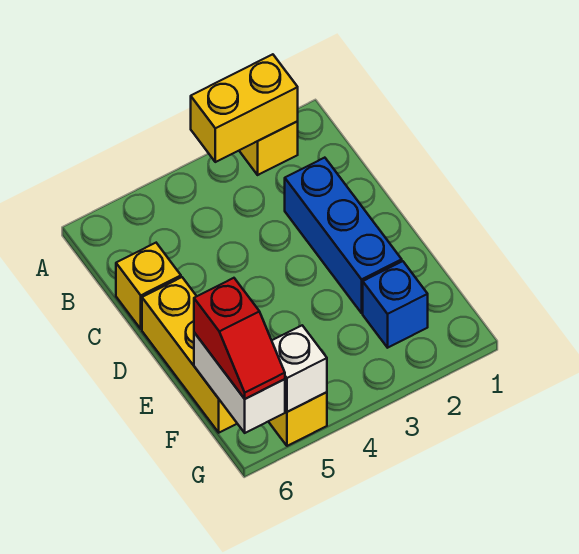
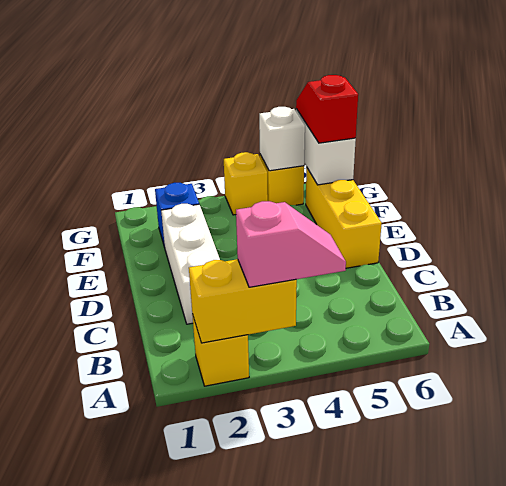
none -> pink slope A3:A4 level 3 top 3
blue brick C2:E2 level 1 -> white brick C2:E2 level 1
yellow brick C6 level 1 -> yellow brick G4 level 1

